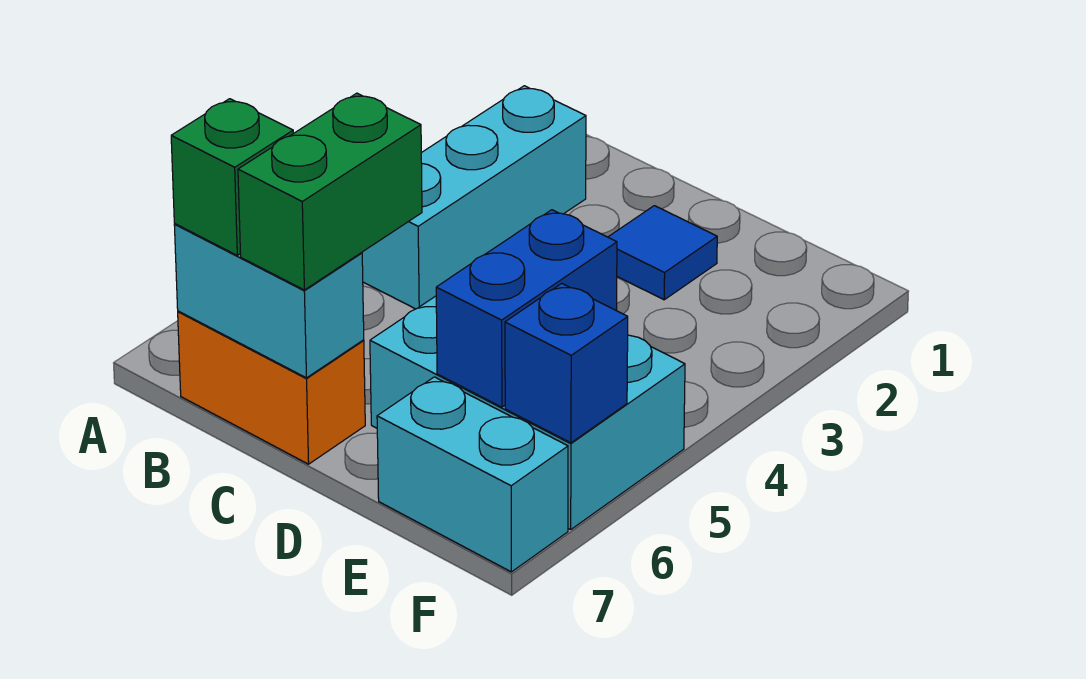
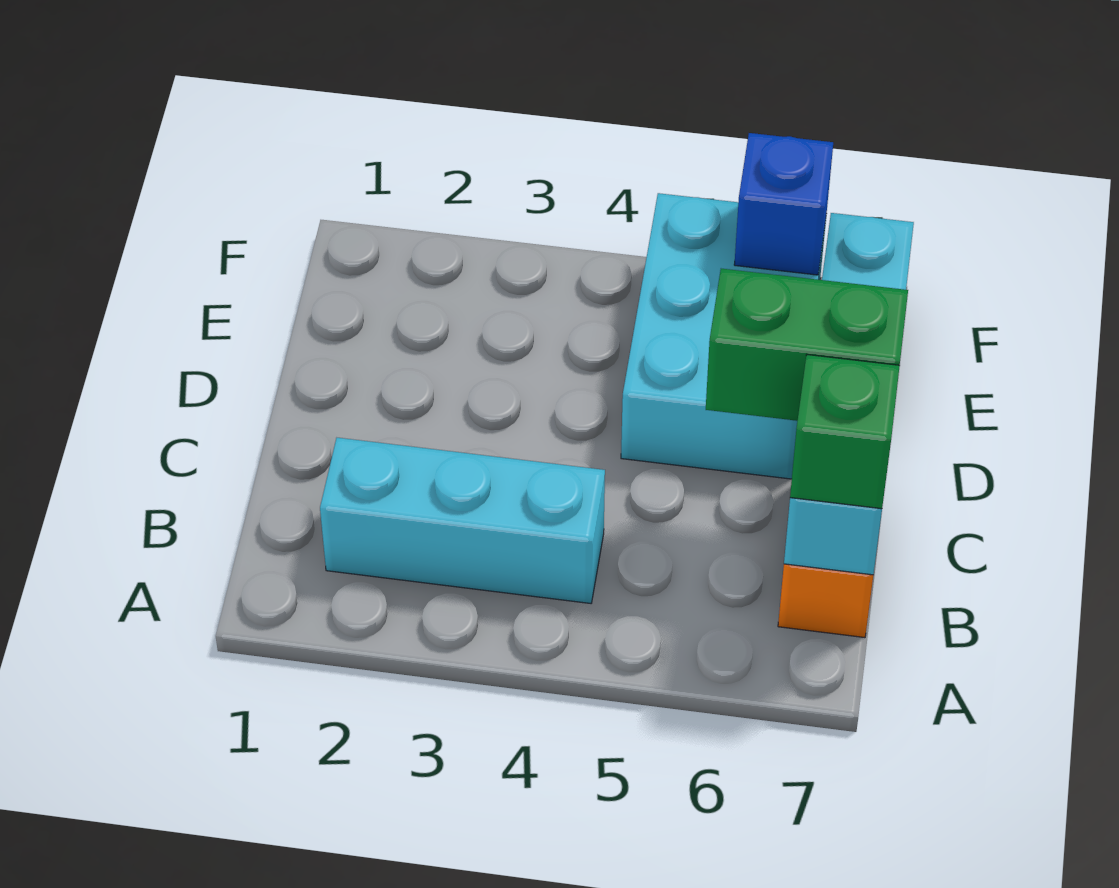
blue tile D2 level 1 -> none
blue brick E5:E6 level 2 -> none

